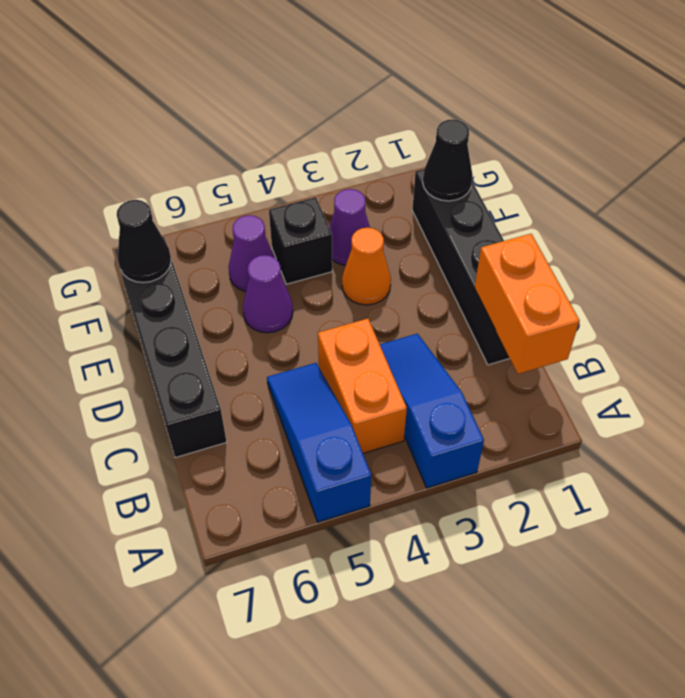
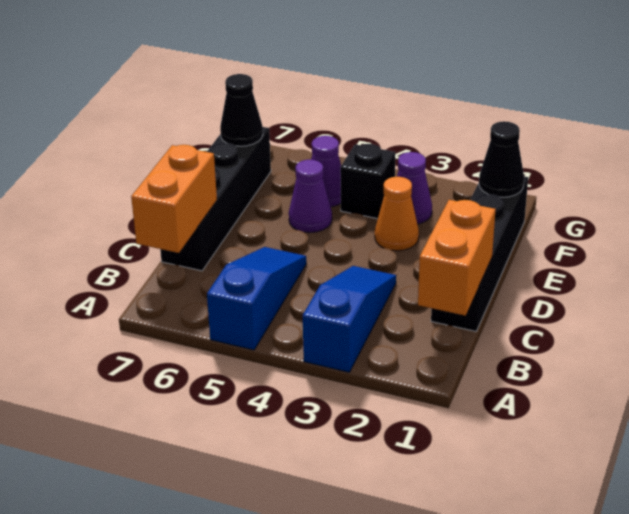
orange brick B4:C4 level 1 -> orange brick B7:C7 level 2

